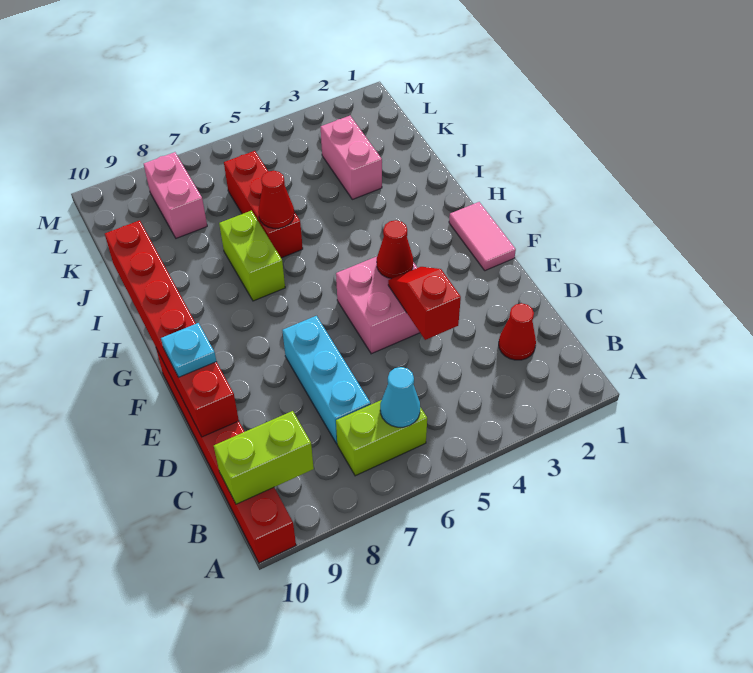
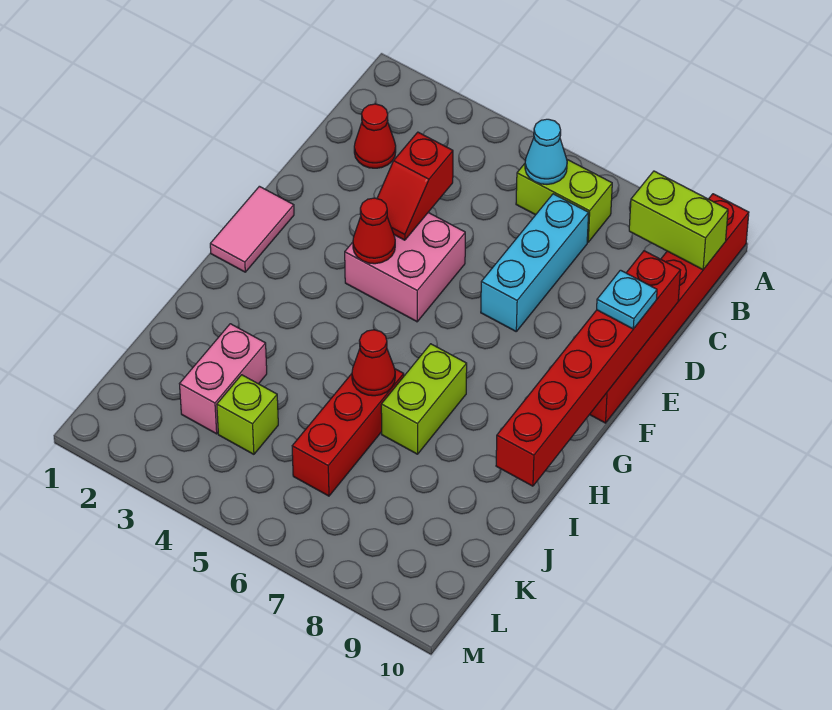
none -> lime brick K4 level 1
pink brick K8:L8 level 1 -> none

